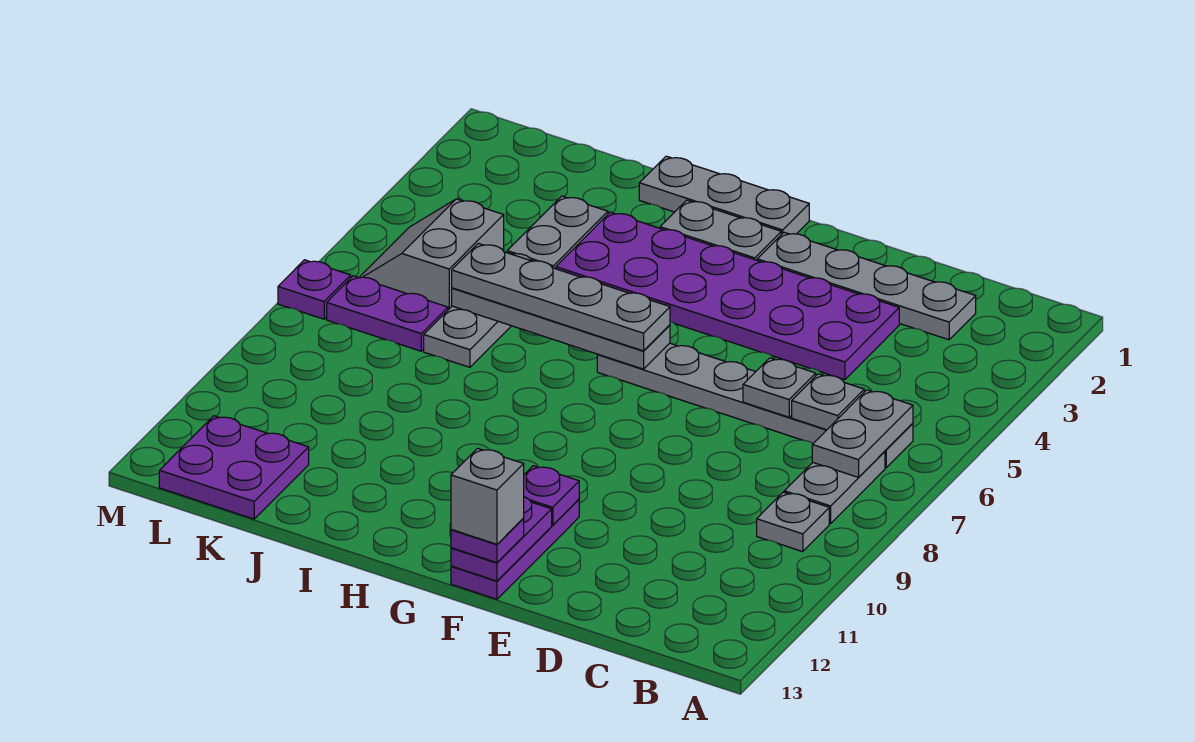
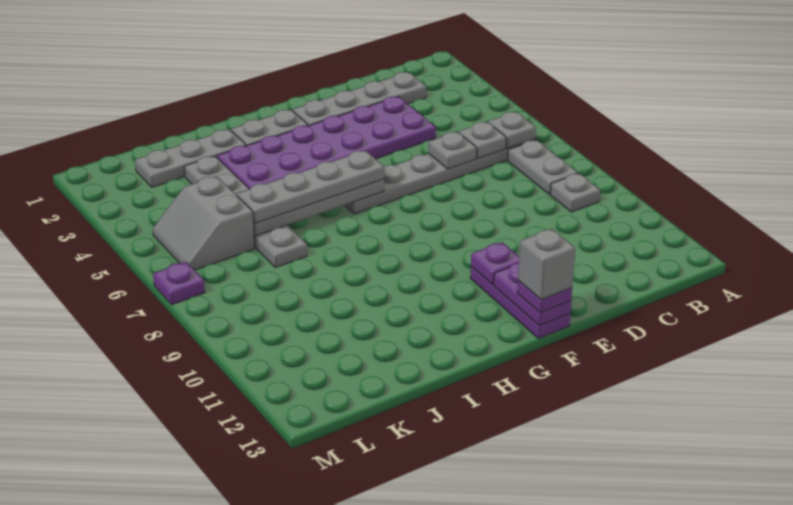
grey plate B6:B7 level 2 -> grey plate B6 level 2
grey plate G1:I1 level 1 -> grey plate I2:K2 level 1
purple plate K7:L7 level 1 -> none
purple plate K12:L13 level 1 -> none

